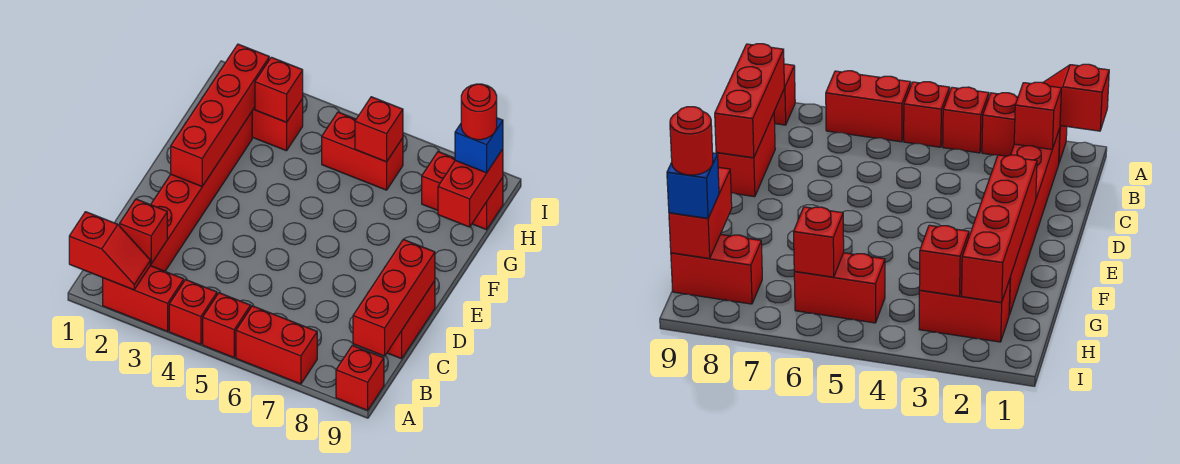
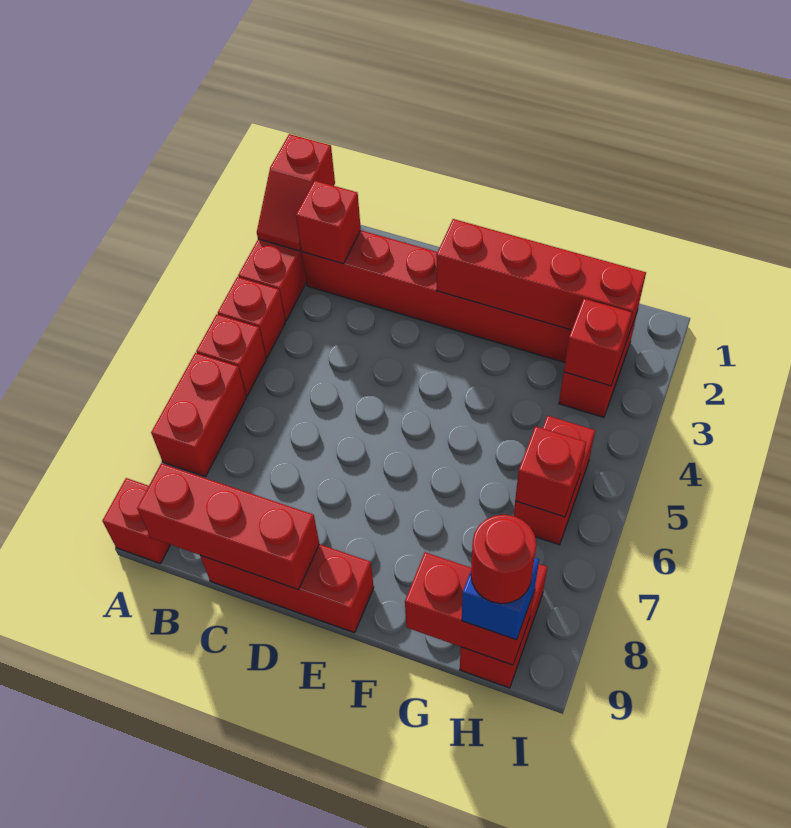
red brick C9:D9 level 1 -> red brick C9:E9 level 1

